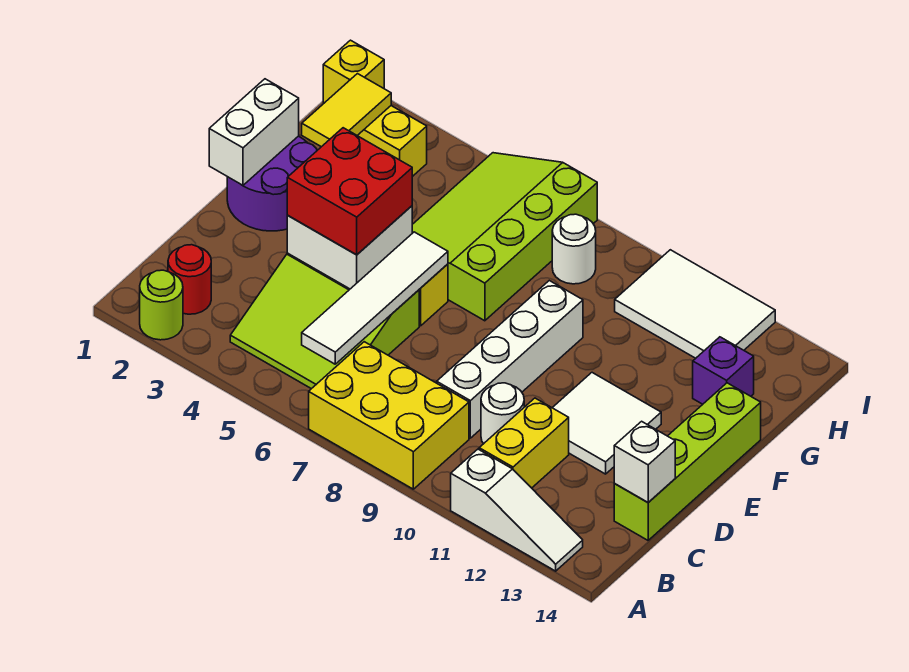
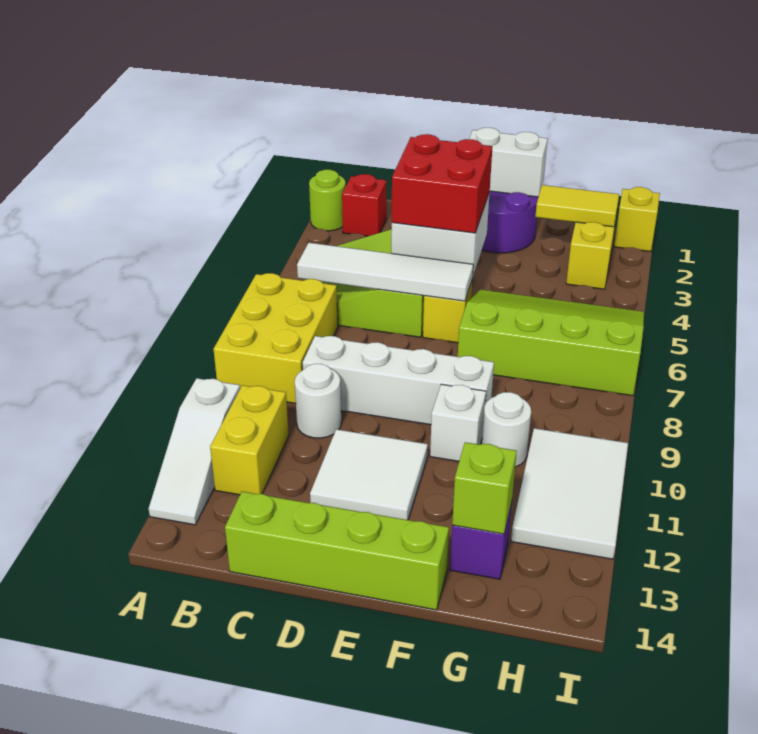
red round brick B2 level 1 -> red brick B2 level 1
yellow brick B11:C11 level 1 -> yellow brick B11:B12 level 1
white brick C14 level 2 -> white brick F10 level 1
none -> lime brick G13 level 2
white round brick H8 level 1 -> white round brick G10 level 1

